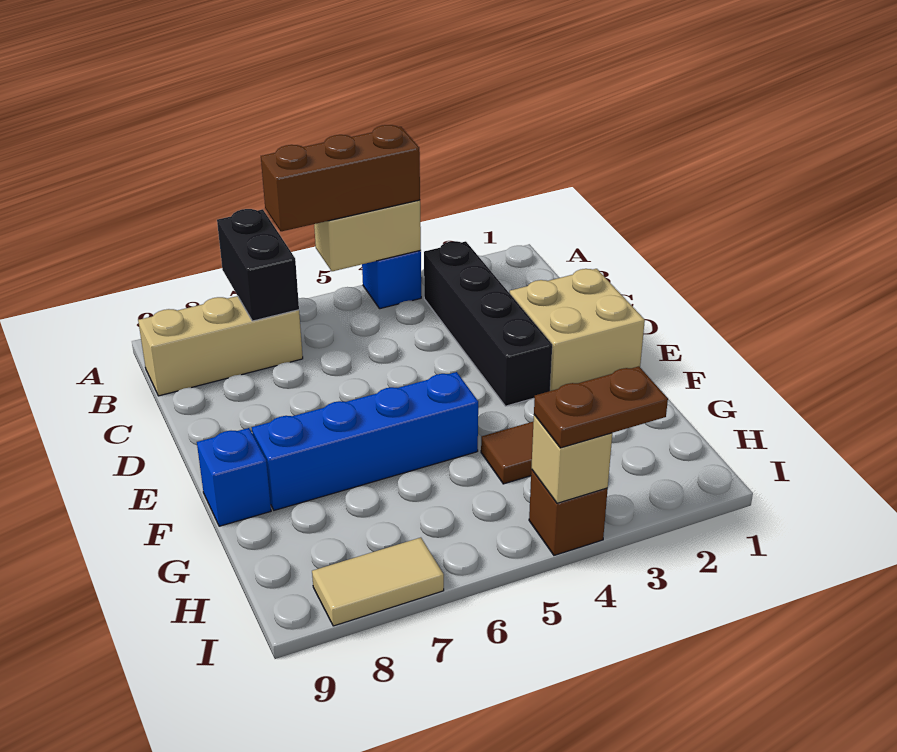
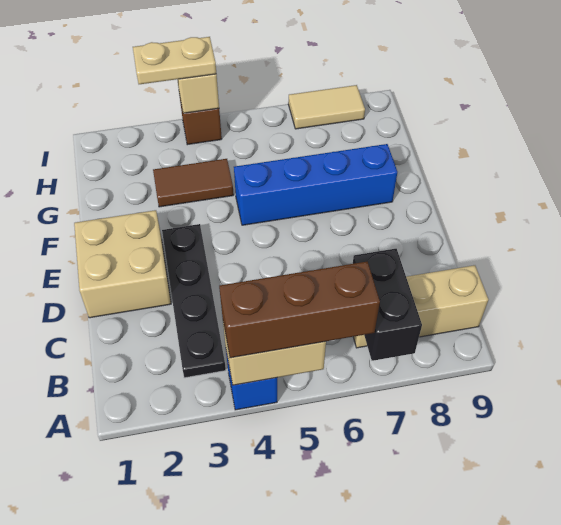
black brick B3:E3 level 1 -> black plate B3:E3 level 1
blue brick F9 level 1 -> none
brown plate I3:I4 level 3 -> tan plate I3:I4 level 3

